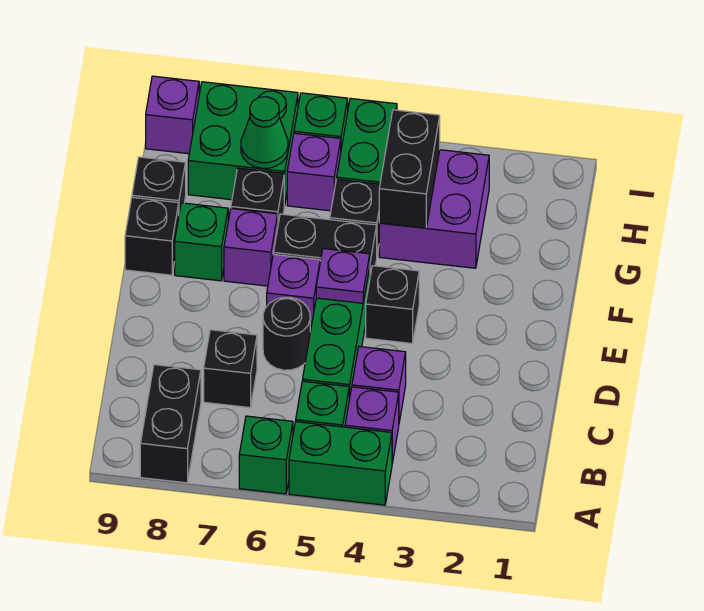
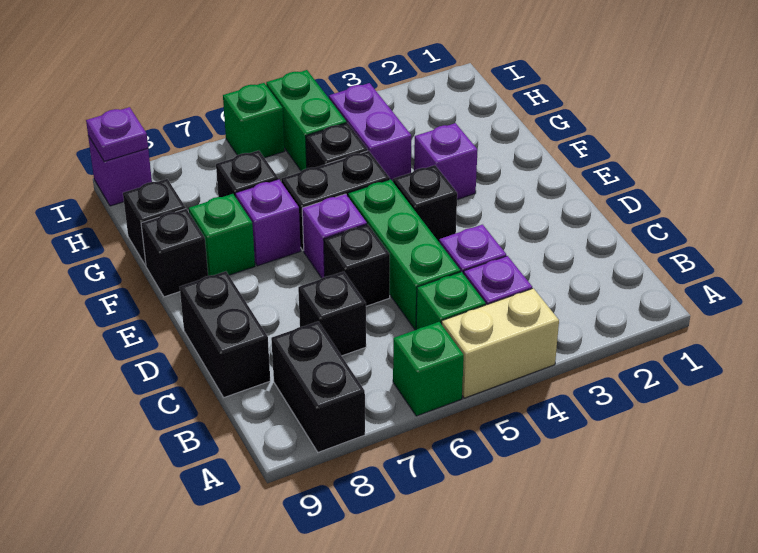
green brick A4:A5 level 1 -> tan brick A4:A5 level 1
black round brick D6 level 1 -> black brick D6 level 1
purple plate E5 level 2 -> purple plate I9 level 2
purple brick G3:H4 level 1 -> purple brick G4:H4 level 1
black brick G4:H4 level 2 -> black brick C9:D9 level 1
purple brick H6 level 1 -> purple brick F3 level 1
green brick H7:I8 level 1 -> none
green cone H7 level 2 -> none

